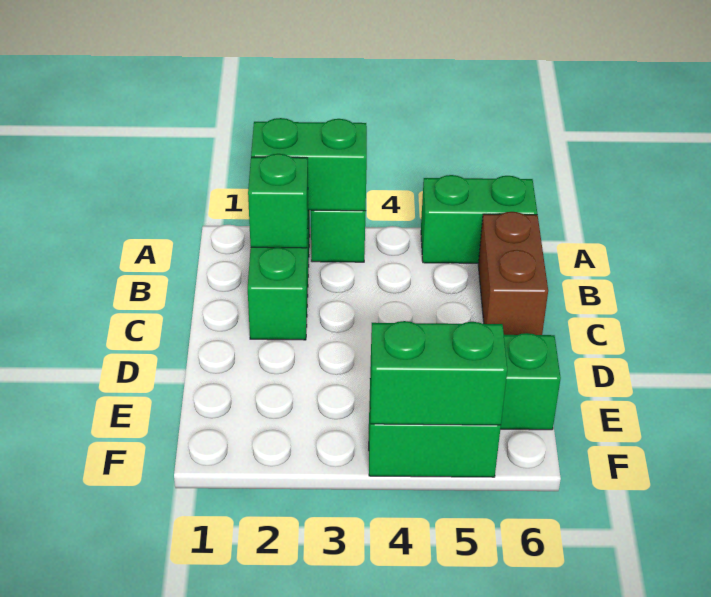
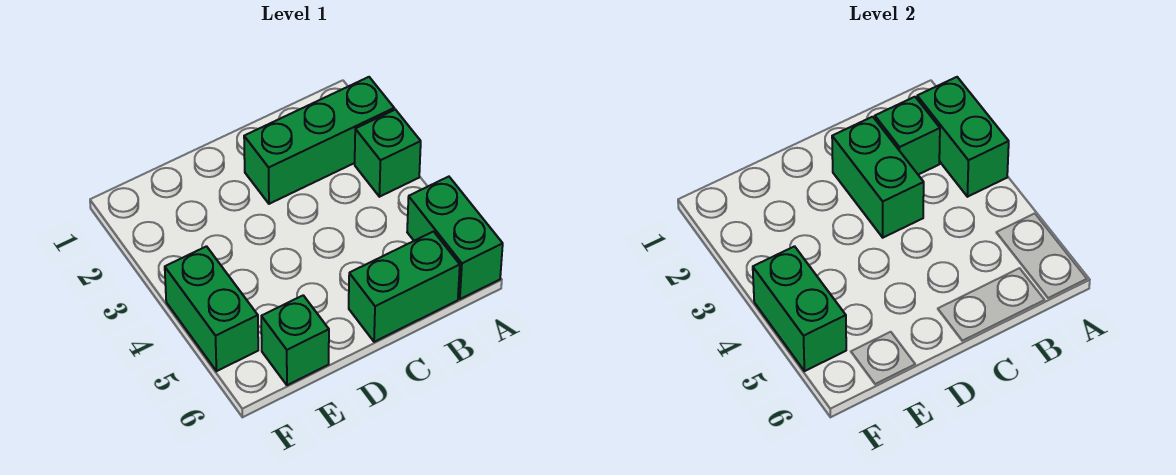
brown brick B6:C6 level 1 -> green brick B6:C6 level 1
none -> green brick C2:C3 level 2

